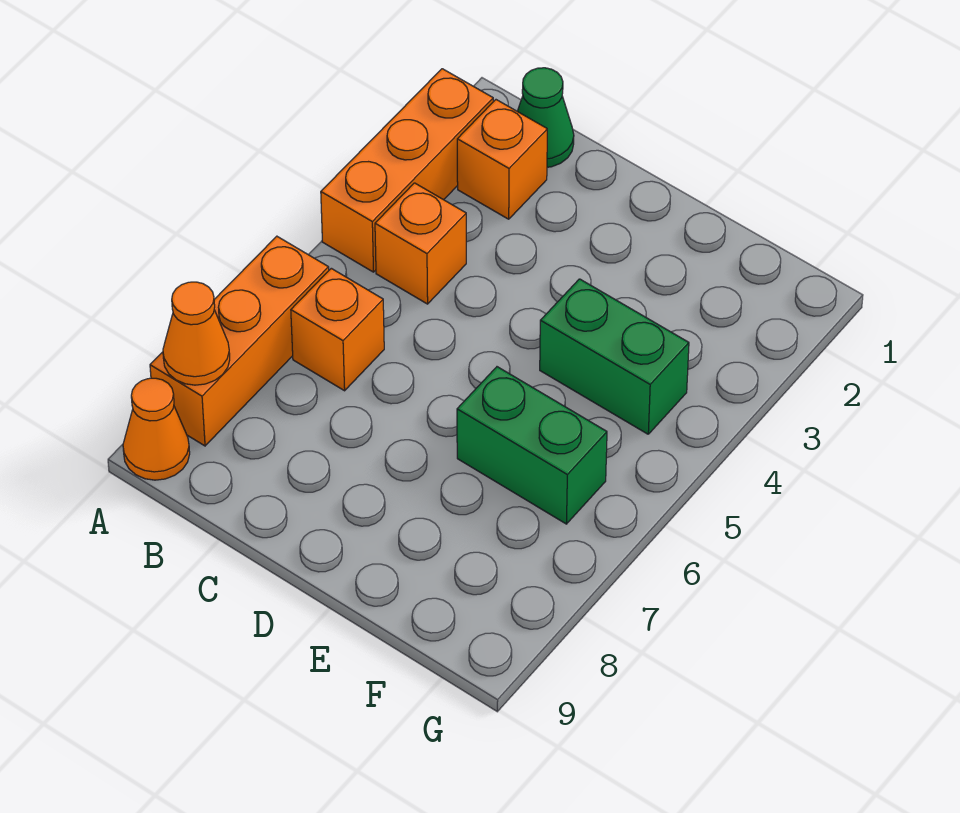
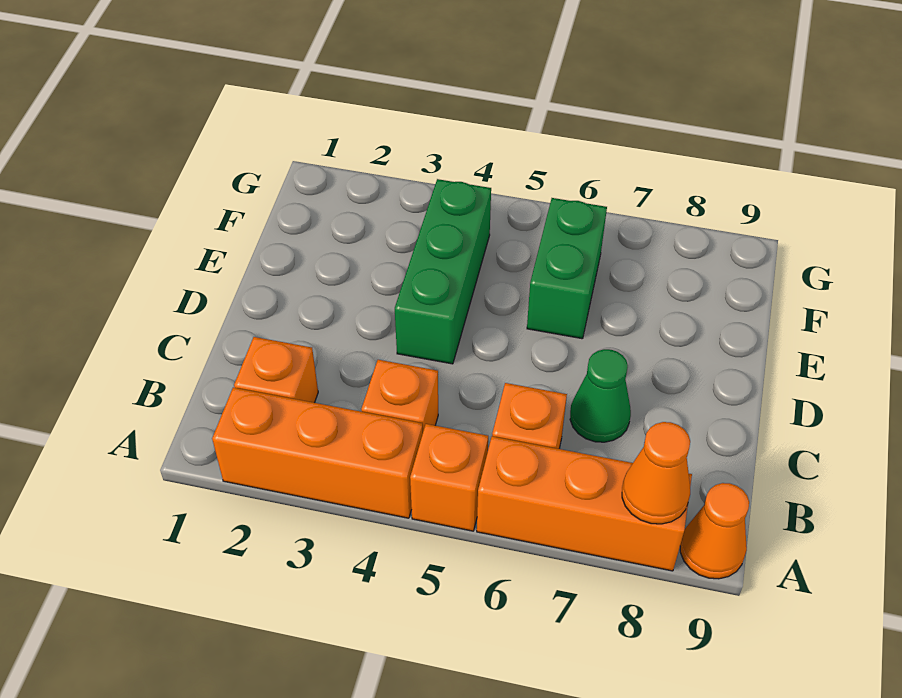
none -> orange brick A5 level 1
green cone B1 level 1 -> green cone C7 level 1
green brick E4:F4 level 1 -> green brick D4:F4 level 1

